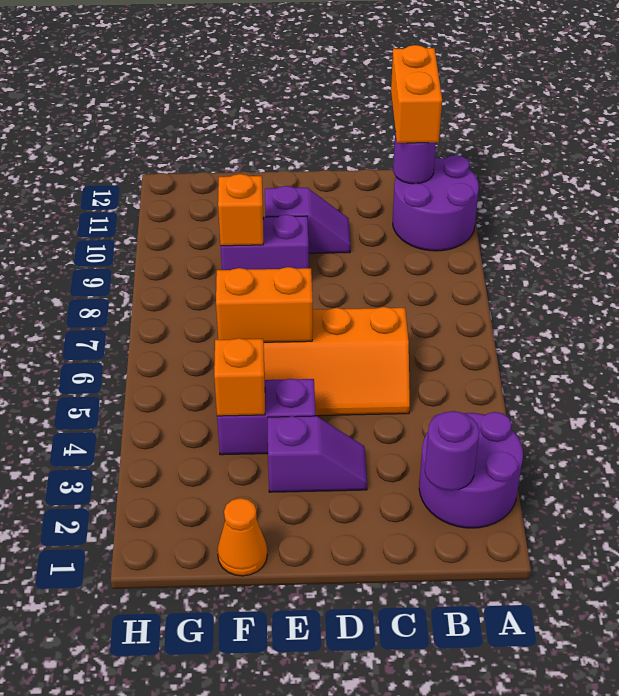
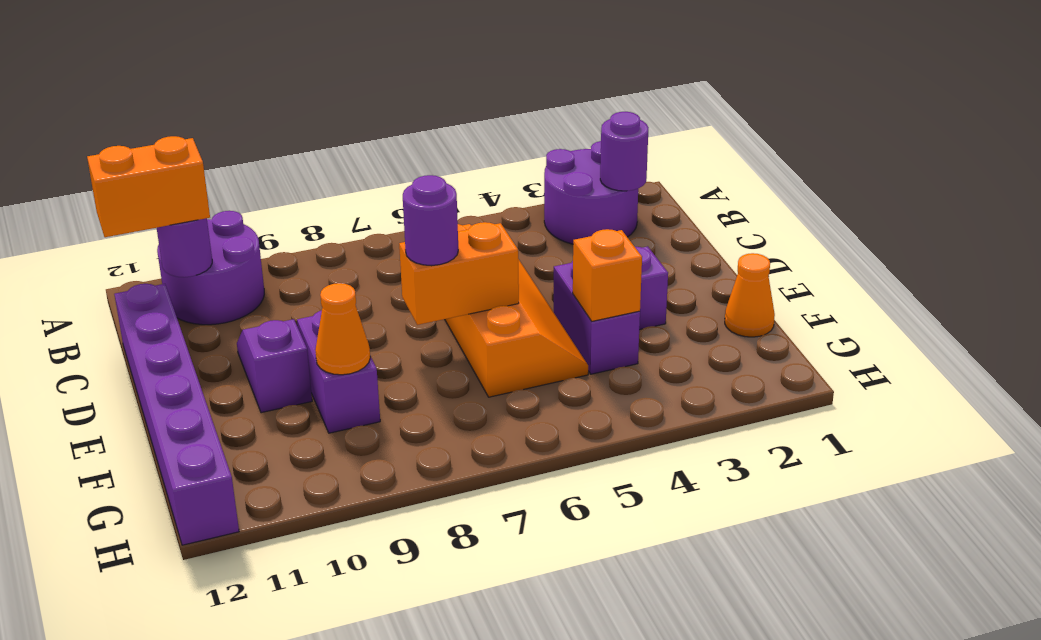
none -> purple brick C12:H12 level 1
orange brick E6:F6 level 2 -> orange brick E6:E7 level 2
none -> purple round brick E7 level 3
orange brick F9 level 2 -> orange cone F9 level 2

